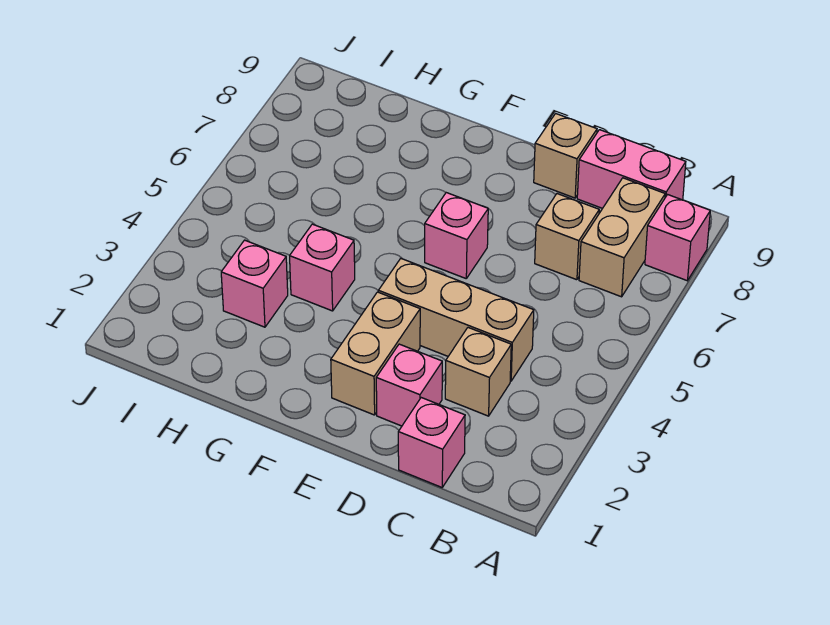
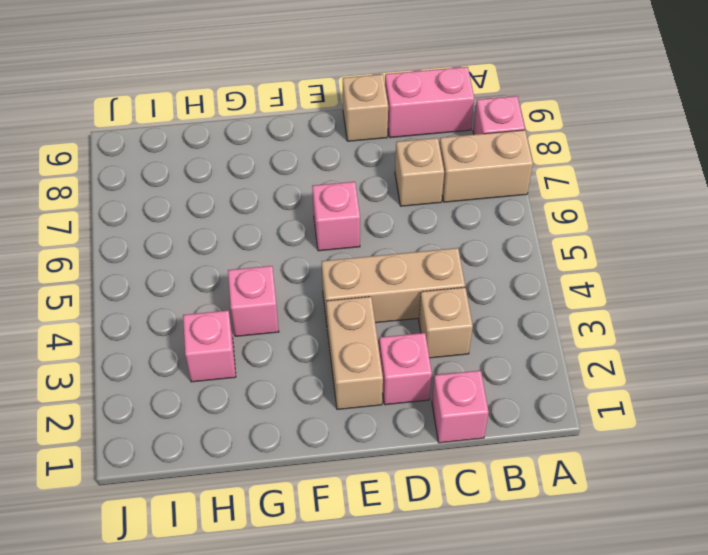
tan brick B7:B8 level 1 -> tan brick A7:B7 level 1

